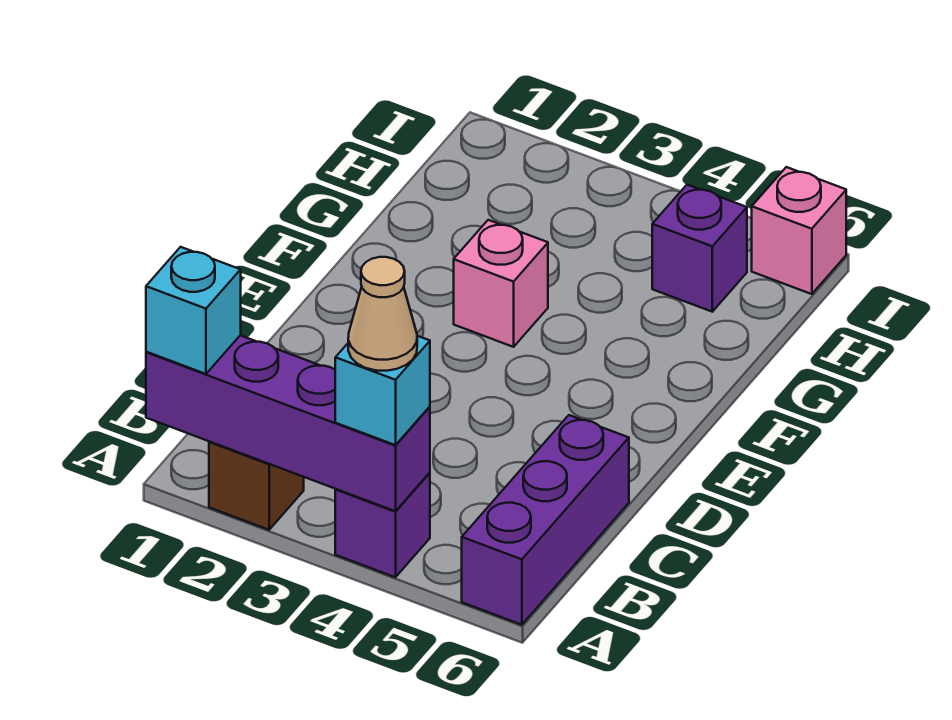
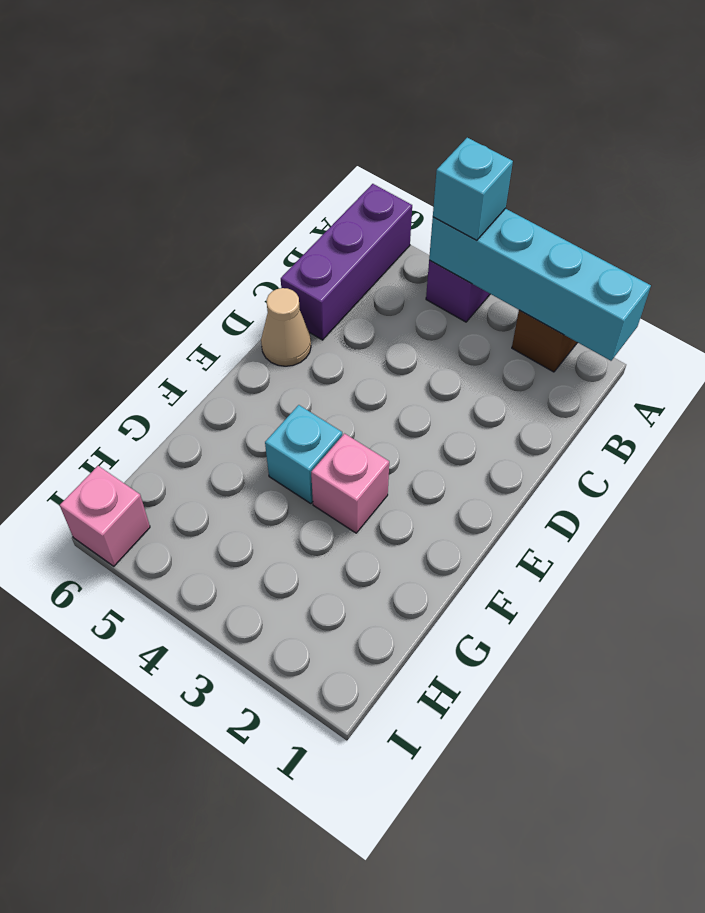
purple brick A1:A4 level 2 -> cyan brick A1:A4 level 2
cyan brick A1 level 3 -> cyan brick F4 level 1
tan cone A4 level 4 -> tan cone D6 level 1
purple brick H5 level 1 -> none

